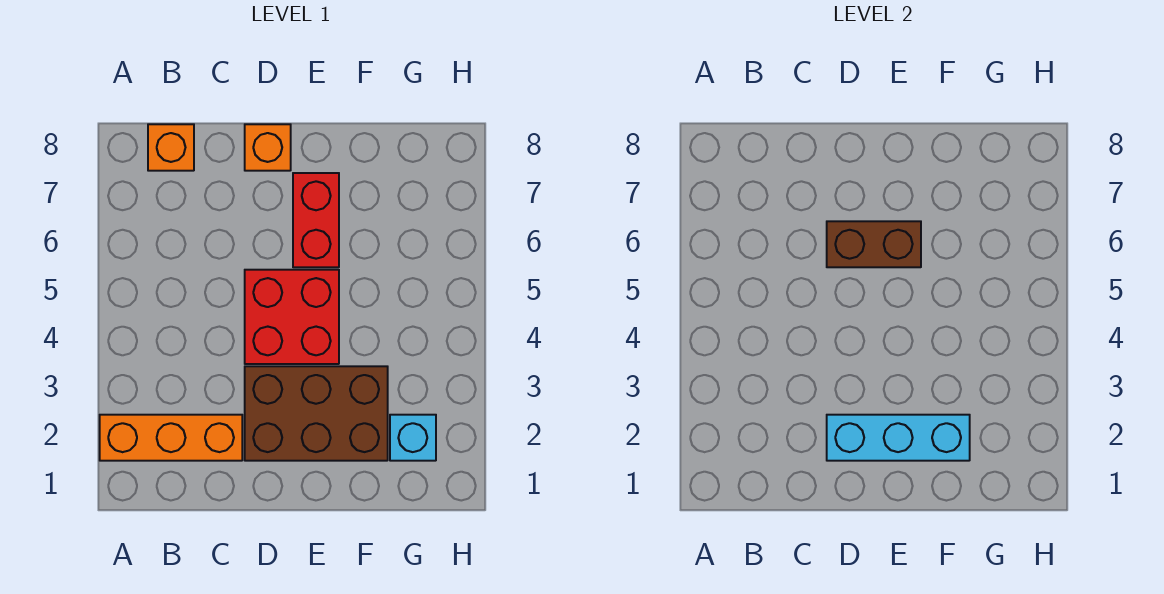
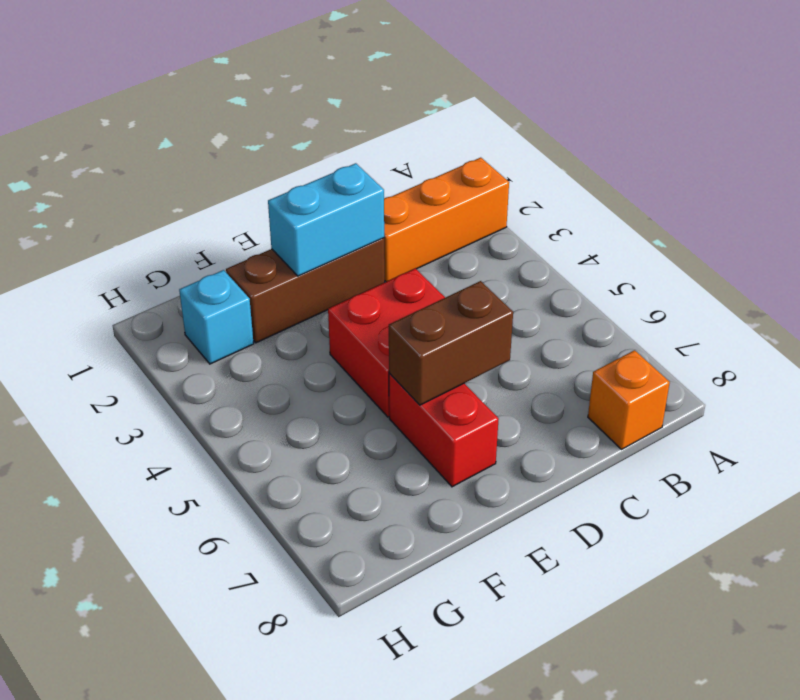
brown brick D2:F3 level 1 -> brown brick D2:F2 level 1
cyan brick D2:F2 level 2 -> cyan brick D2:E2 level 2
orange brick D8 level 1 -> none

